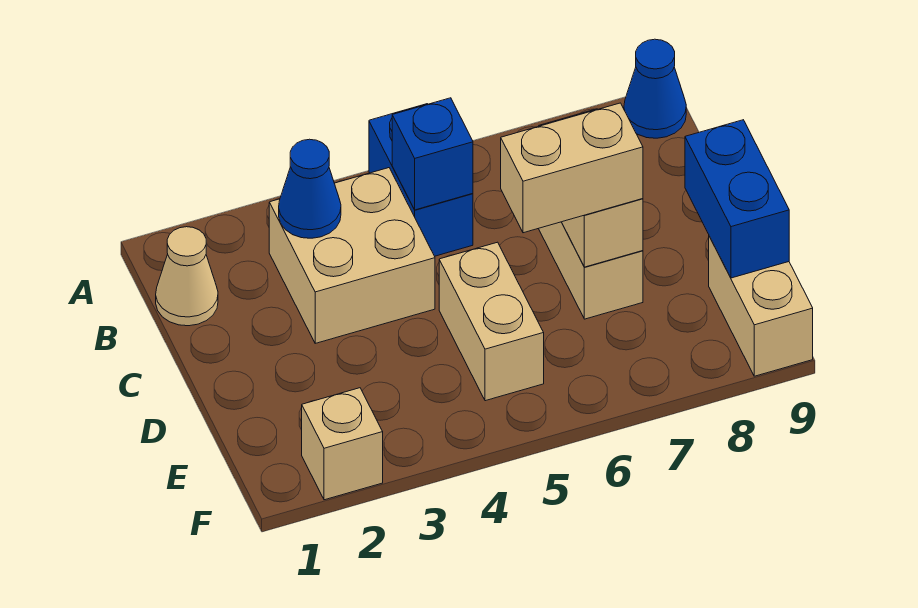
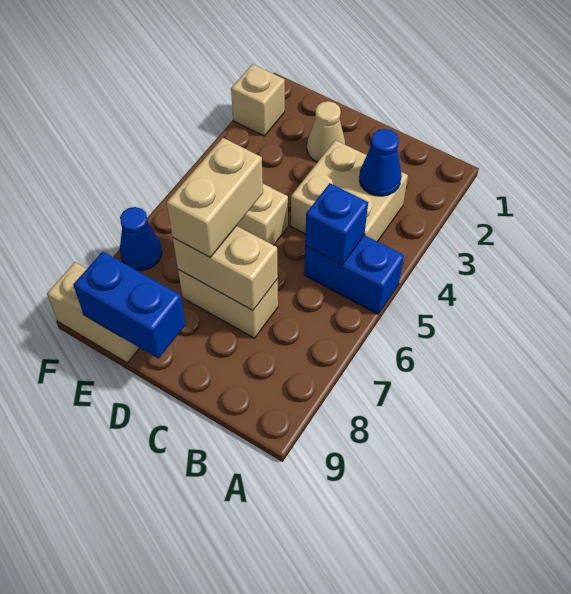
blue cone A9 level 1 -> blue cone F7 level 1
tan cone B1 level 1 -> tan cone D2 level 1

